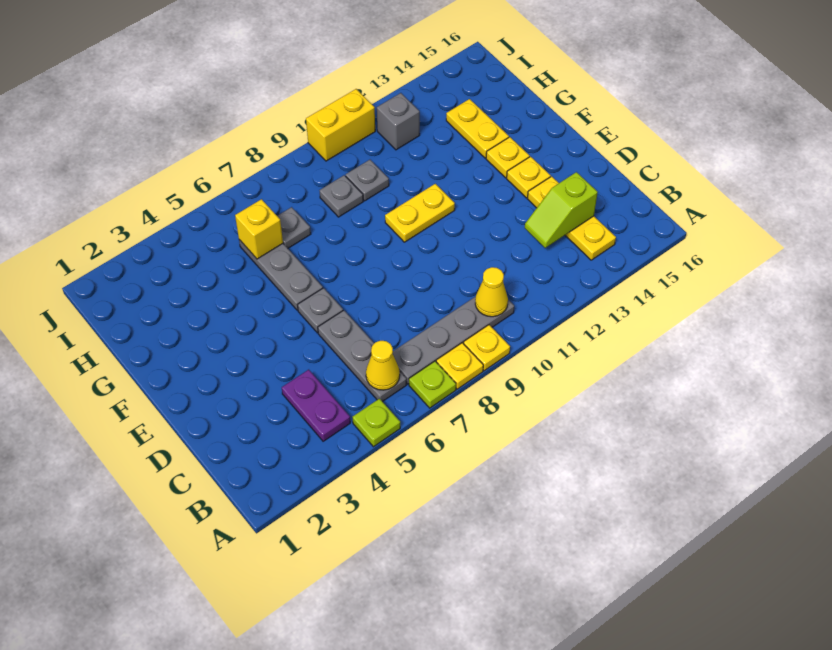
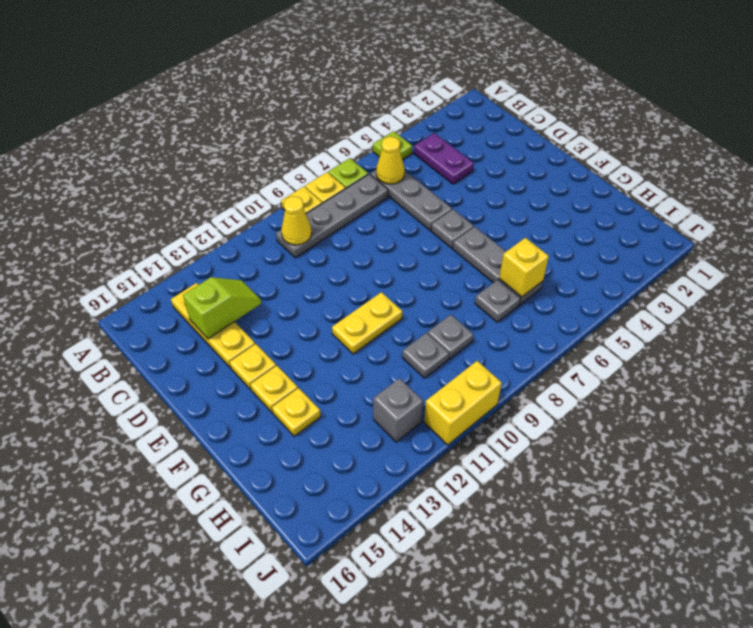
yellow plate G14:H14 level 1 -> yellow plate G14 level 1

